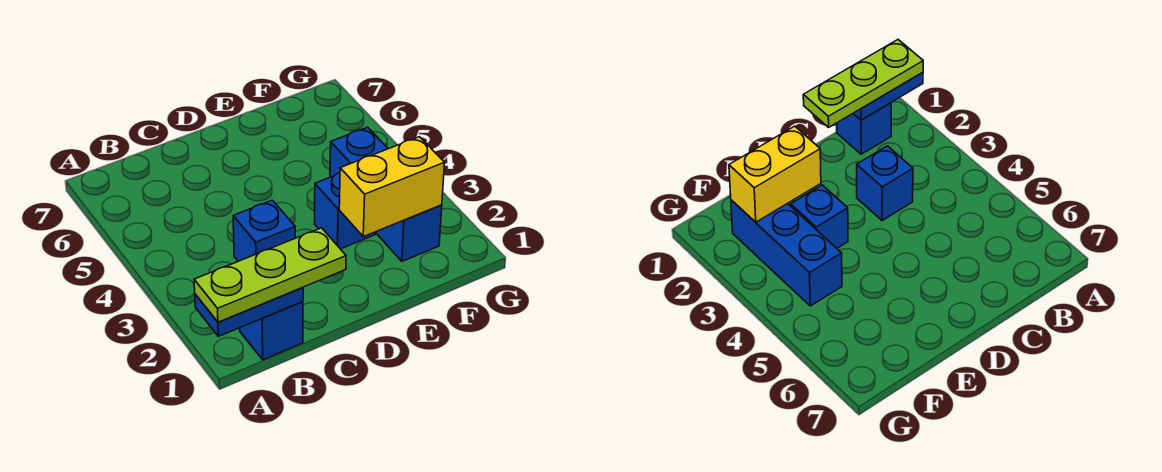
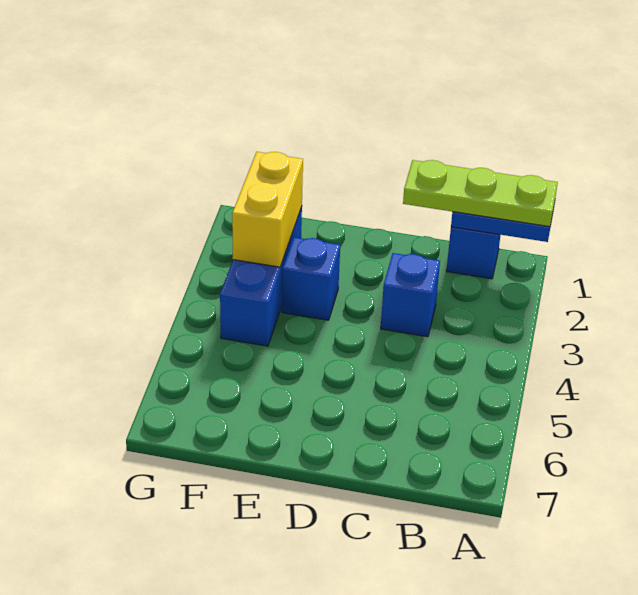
yellow brick E2:F2 level 2 -> yellow brick F2:F3 level 2

